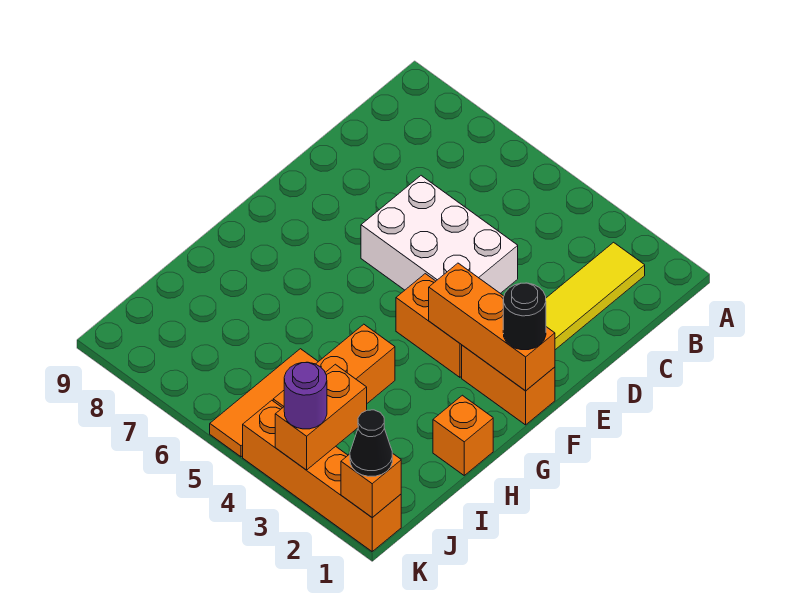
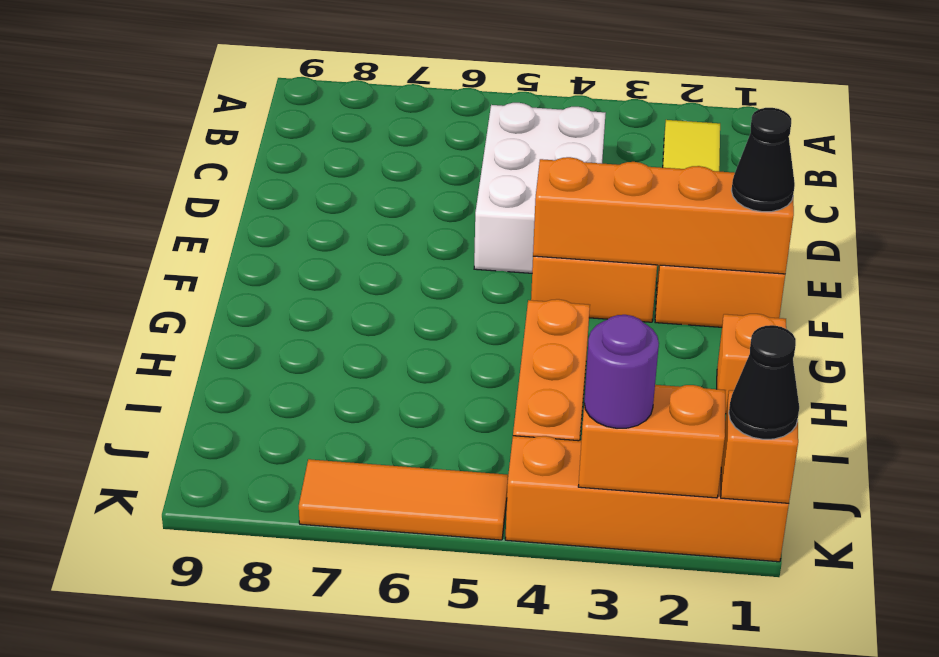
white brick D4:E6 level 1 -> white brick C4:E5 level 1
orange brick F1:F3 level 2 -> orange brick F1:F4 level 2
black round brick F1 level 3 -> black cone F1 level 3
orange tile I5:K5 level 1 -> orange tile K5:K7 level 1
orange brick J3:K3 level 2 -> orange brick K2:K3 level 2

